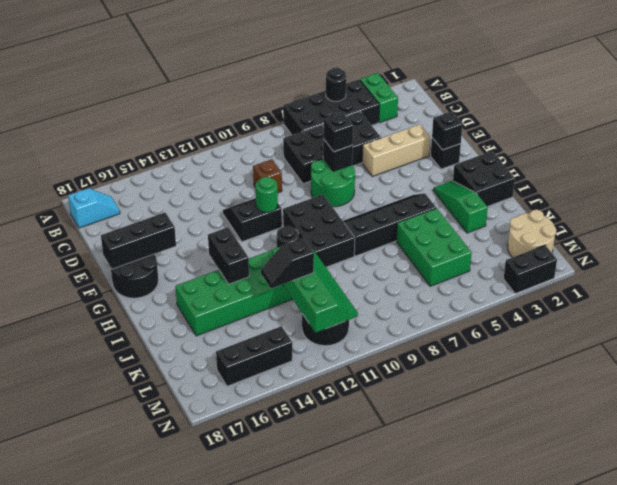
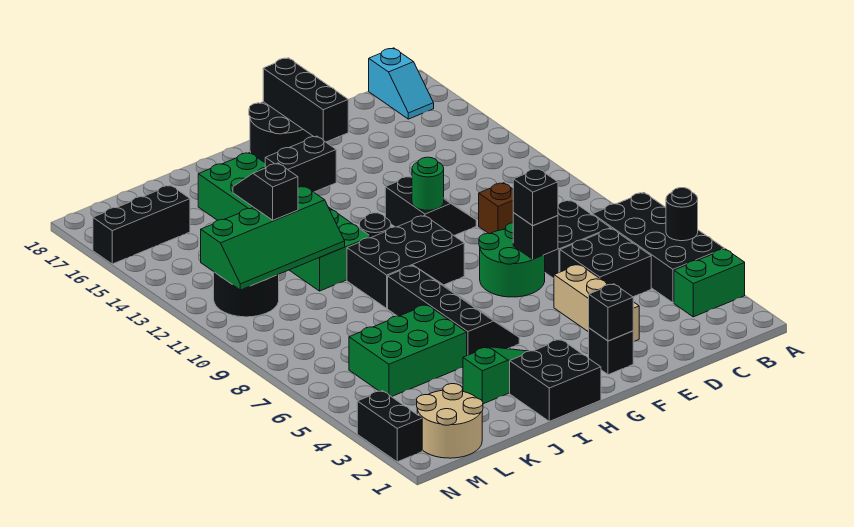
black brick M14:M16 level 1 -> black brick L16:N16 level 1

